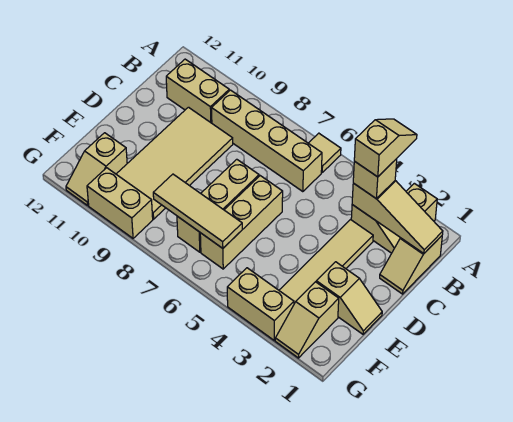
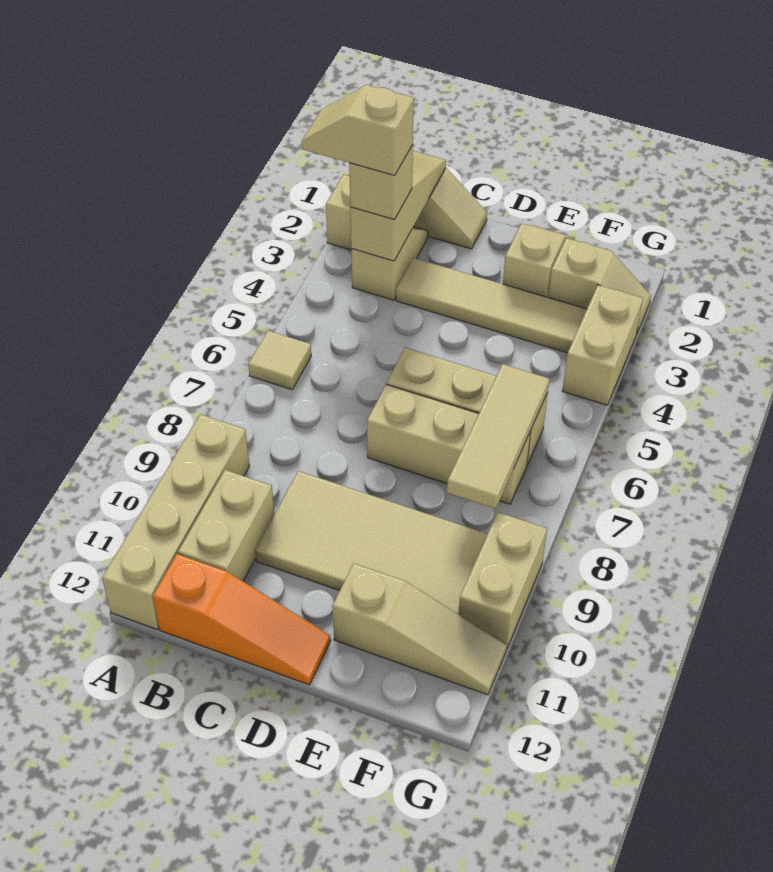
tan brick B6:B9 level 1 -> tan brick A9:A12 level 1
none -> orange slope B12:D12 level 1 top B
tan slope F11:G11 level 1 top F -> tan slope E11:G11 level 1 top E

